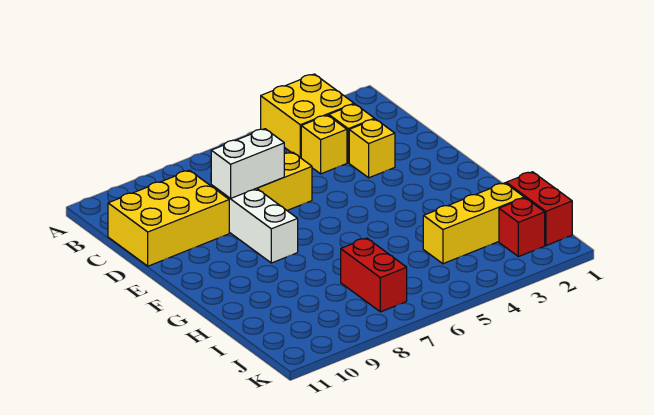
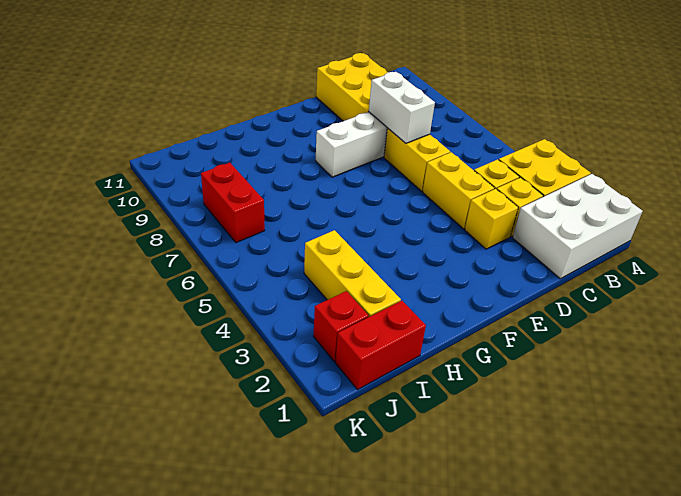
none -> white brick A1:C2 level 1
none -> yellow brick D4:D5 level 1
red brick I7:J7 level 1 -> red brick J7:J8 level 1

